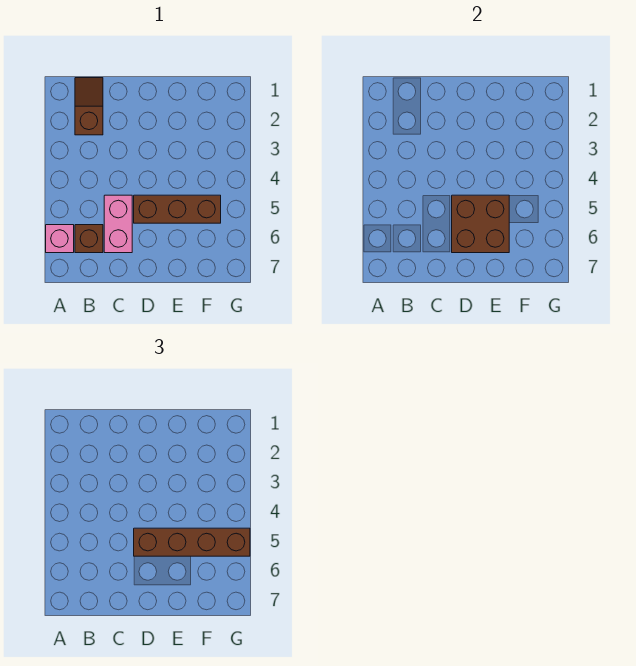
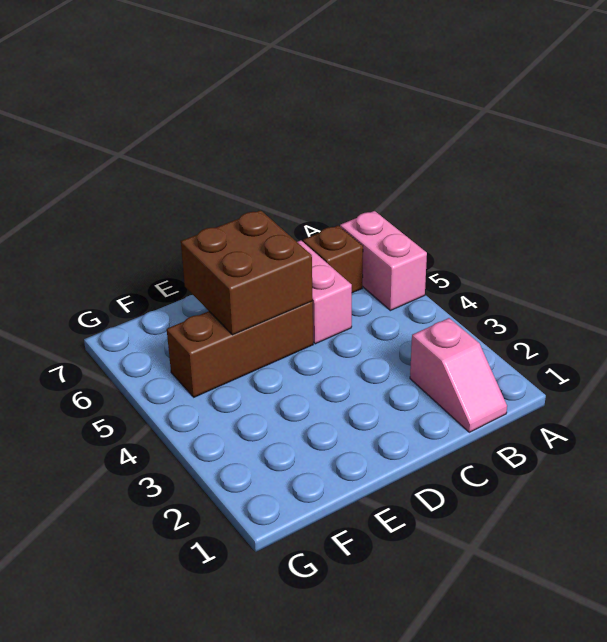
pink brick A6 level 1 -> pink brick A5:A6 level 1
brown slope B1:B2 level 1 top 2 -> pink slope B1:B2 level 1 top 2
brown brick D5:G5 level 3 -> none

